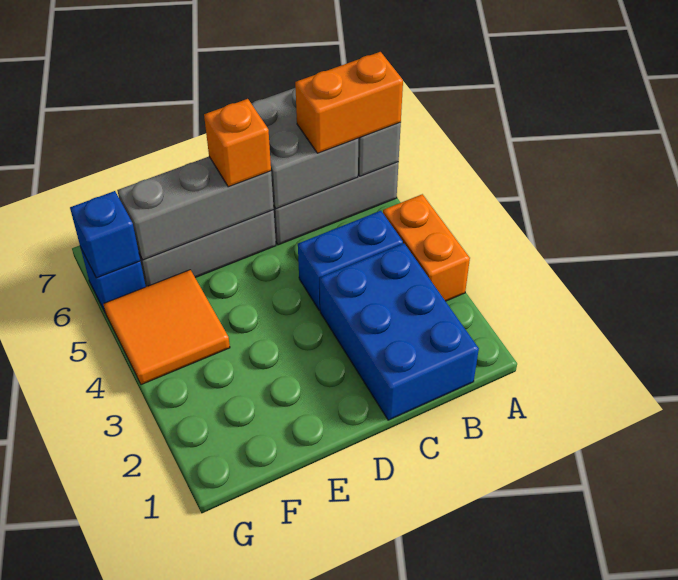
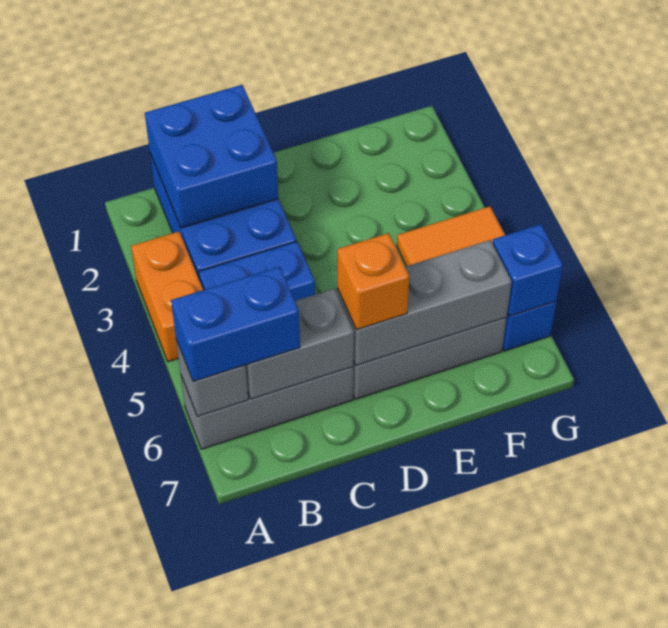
orange brick A6:B6 level 3 -> blue brick A6:B6 level 3
none -> blue brick B1:C2 level 2
grey brick B6:C7 level 2 -> grey brick B6:C6 level 2

